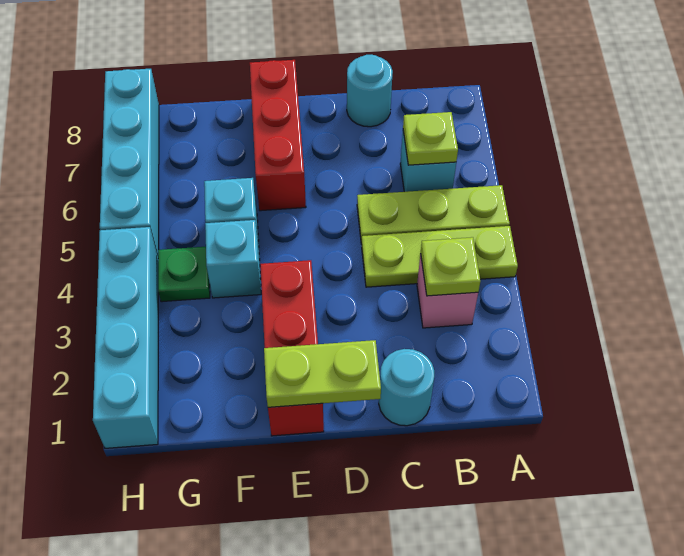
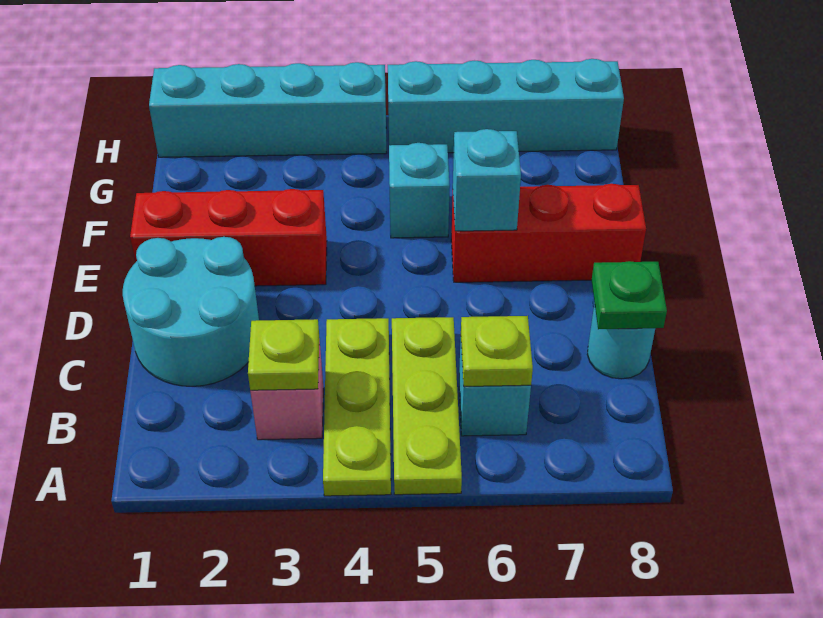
cyan round brick C1 level 1 -> cyan round brick C1:D2 level 1
lime plate D1:E1 level 2 -> none
cyan brick F4 level 1 -> cyan brick E6 level 2
green plate G4 level 1 -> green plate C8 level 2

